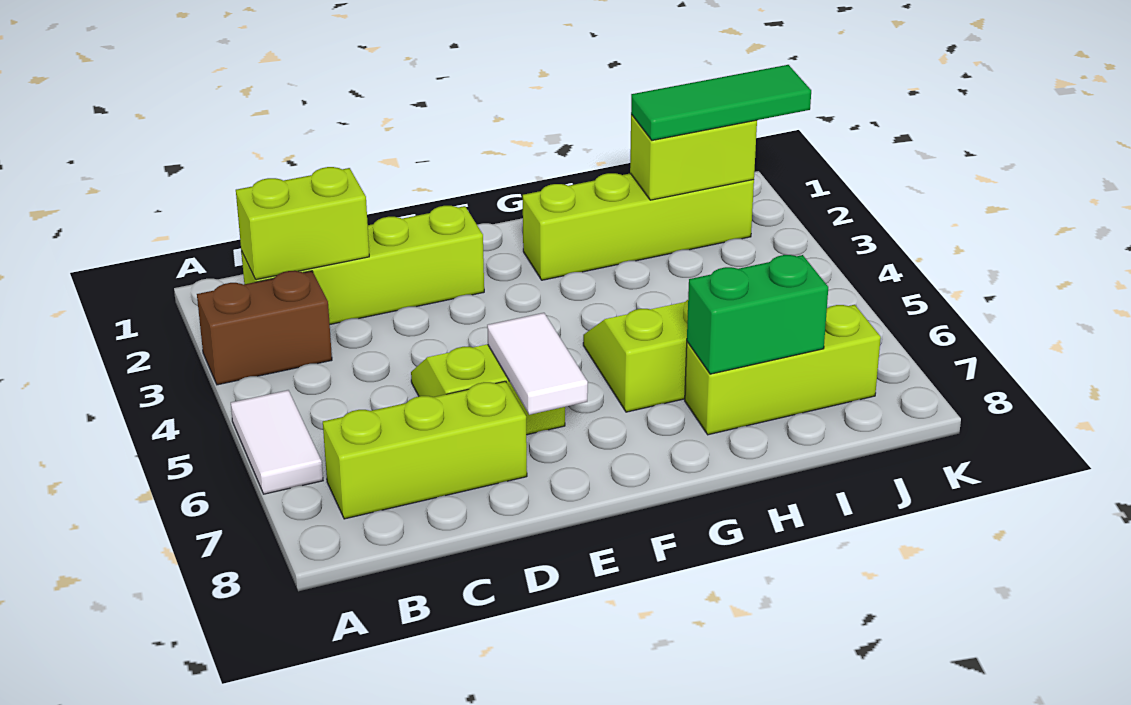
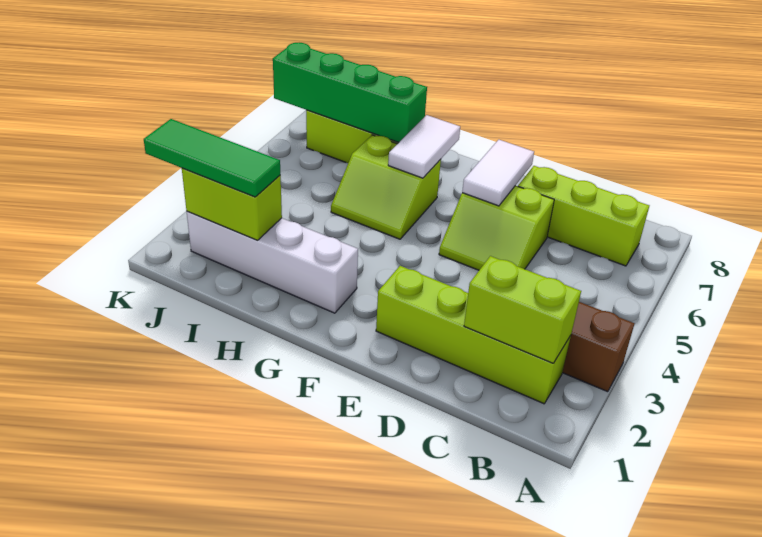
white tile A5:A6 level 1 -> white tile G6:G7 level 2
lime brick G2:J2 level 1 -> white brick G2:J2 level 1
green brick H7:I7 level 2 -> green brick H7:K7 level 2

